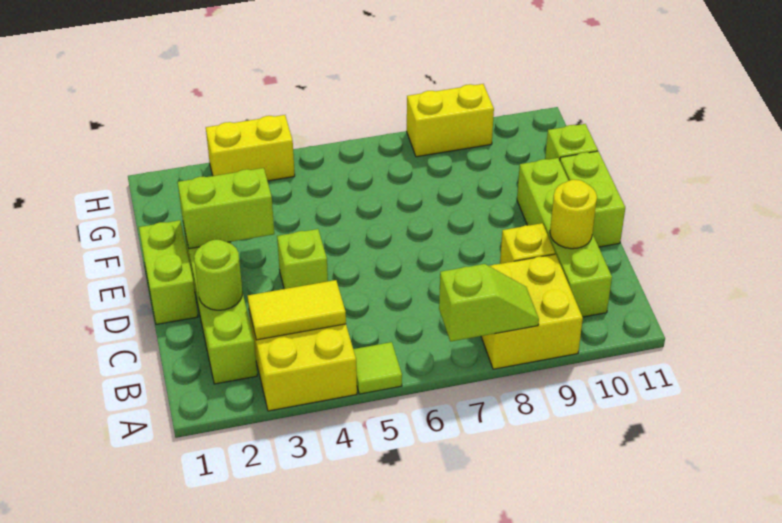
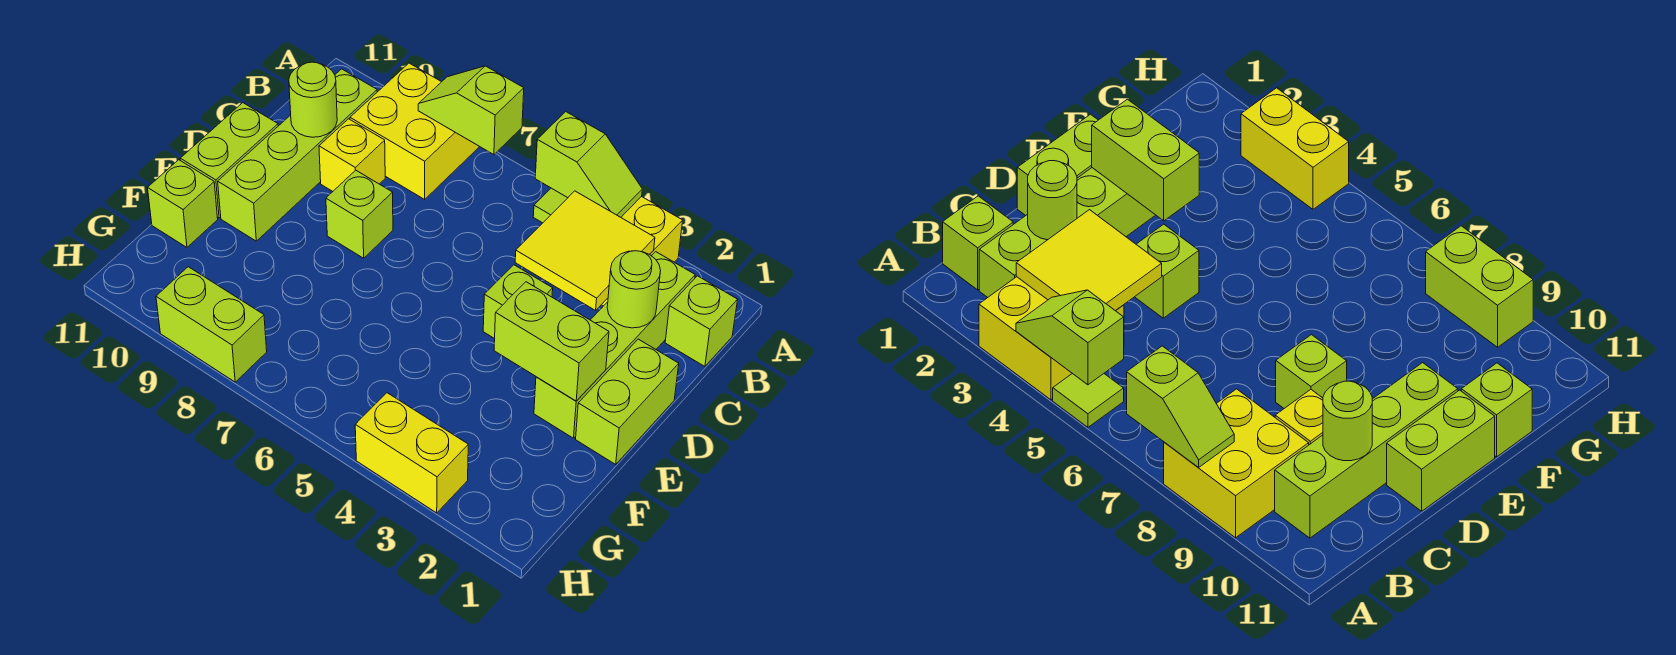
none -> lime slope A4:A5 level 2 top 5
none -> lime brick B1 level 1
yellow tile B3:B4 level 2 -> yellow tile B3:C4 level 2
yellow round brick C10 level 2 -> lime round brick C10 level 2
none -> lime brick D8 level 1
yellow brick H8:H9 level 1 -> lime brick H8:H9 level 1

